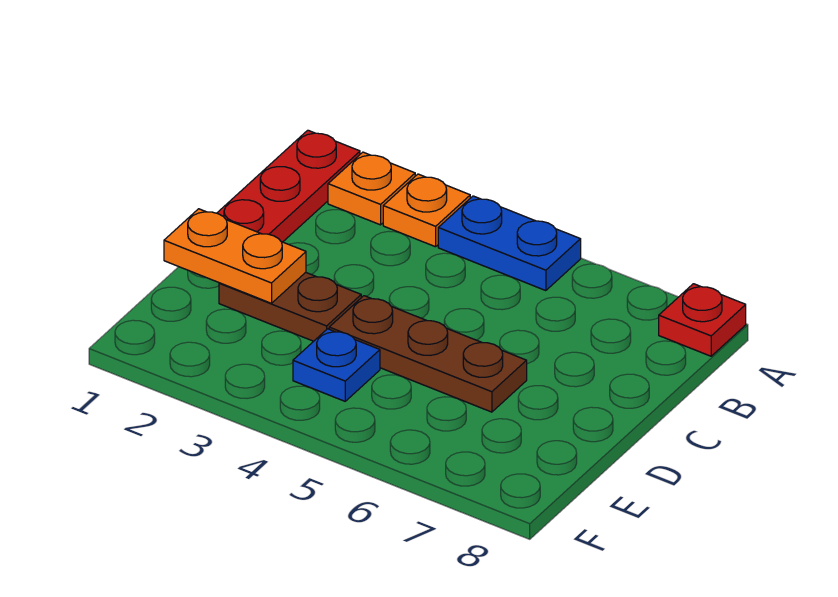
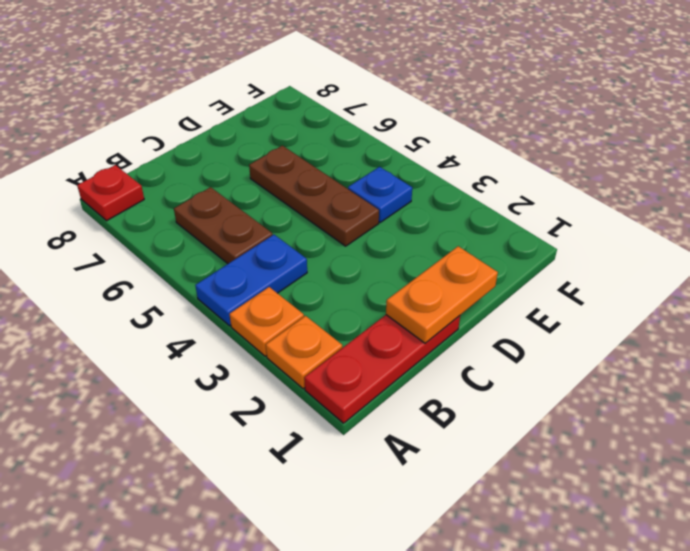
blue plate A4:A5 level 1 -> blue plate A4:B4 level 1
orange plate D1:D2 level 2 -> orange plate C1:D1 level 2
brown plate D2:D3 level 1 -> brown plate B5:B6 level 1

